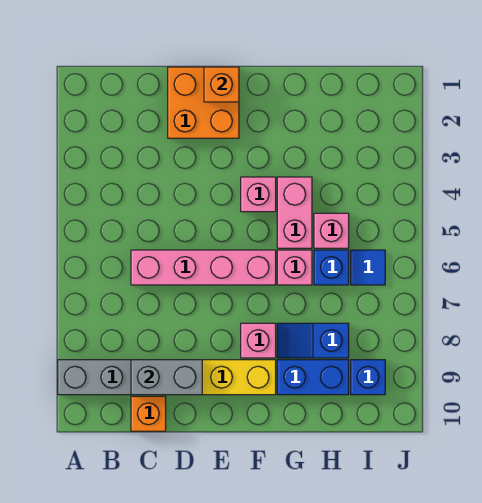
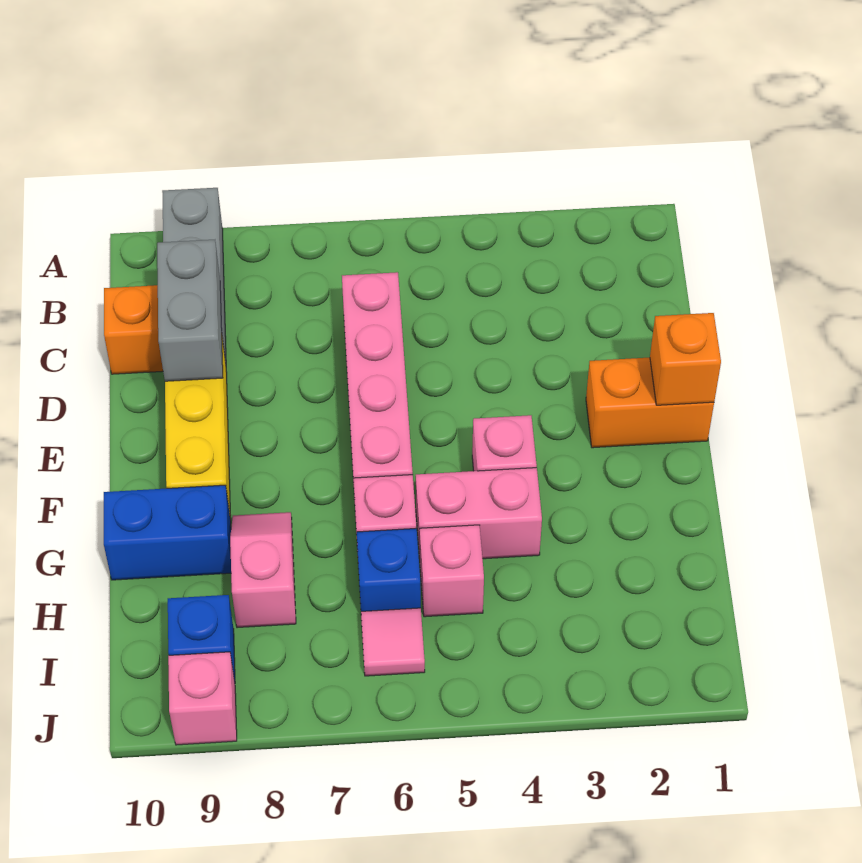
orange brick D1:E2 level 1 -> orange brick E1:E2 level 1
pink brick F8 level 1 -> pink brick J9 level 1
blue slope G8:H8 level 1 top H -> pink slope G8:H8 level 1 top H
blue brick G9:H9 level 1 -> blue brick G9:G10 level 1
blue tile I6 level 1 -> pink tile I6 level 1

